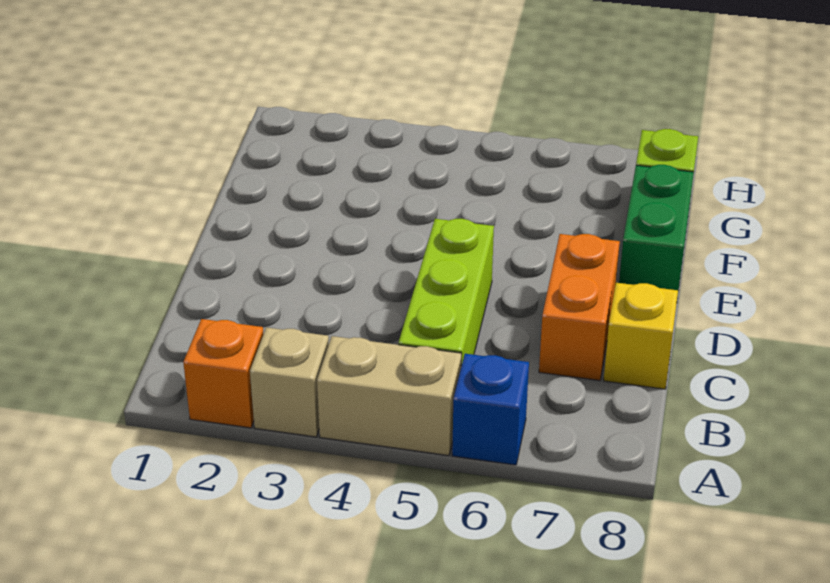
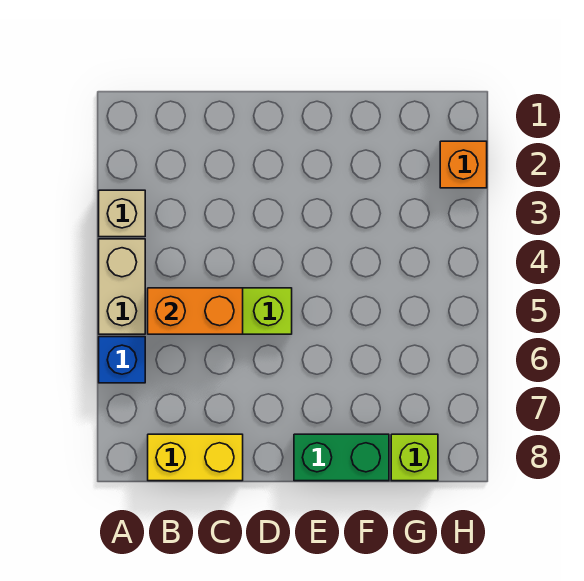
orange brick A2 level 1 -> orange brick H2 level 1
orange brick C7:D7 level 1 -> orange brick B5:C5 level 2
yellow brick C8 level 1 -> yellow brick B8:C8 level 1

